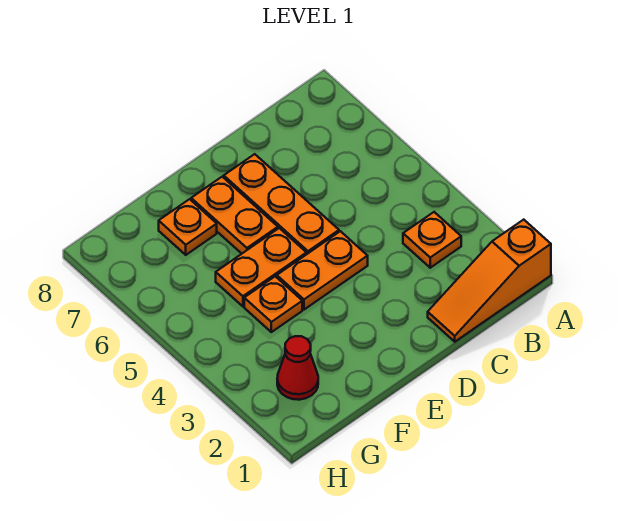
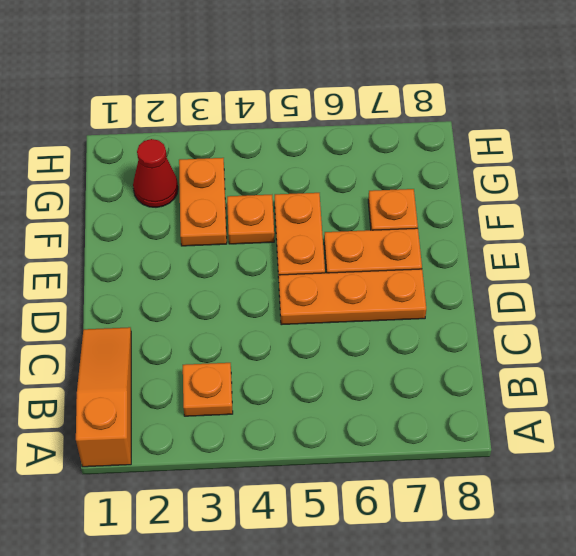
orange plate D4:E4 level 1 -> orange plate F3:G3 level 1

